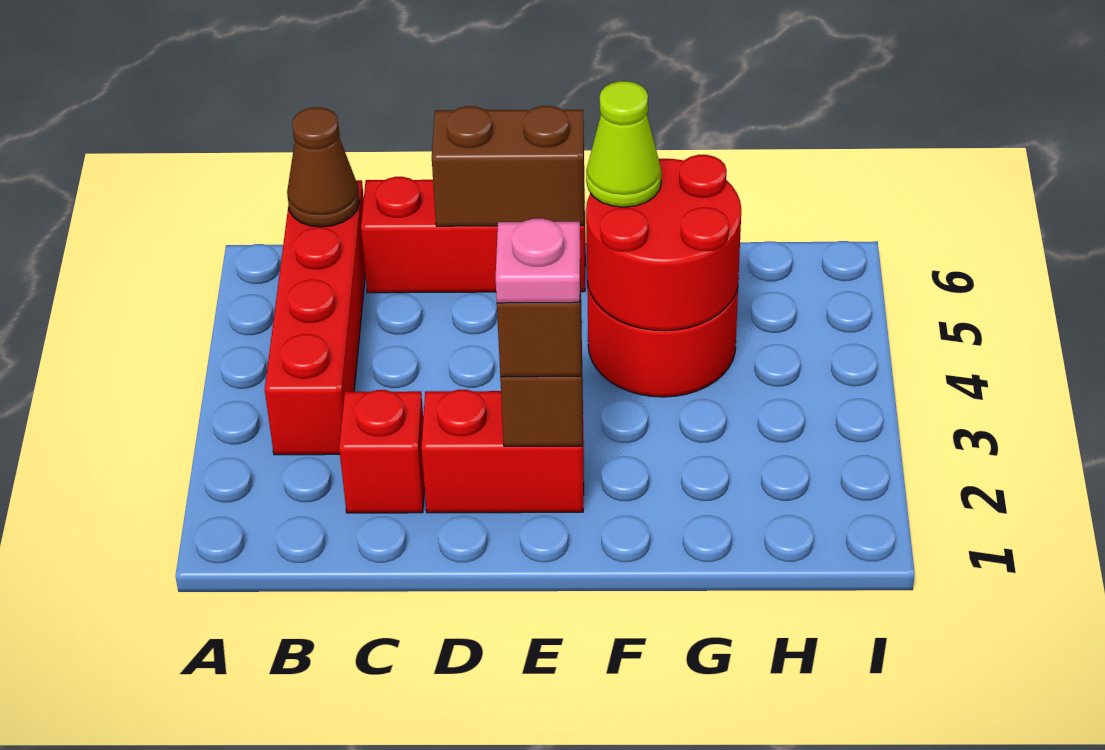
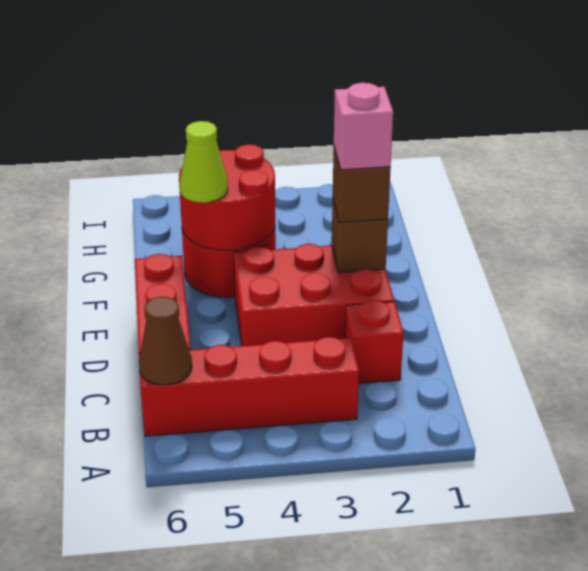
red brick D2:E2 level 1 -> red brick D2:E4 level 1
brown brick D6:E6 level 2 -> none
pink plate E2 level 4 -> pink brick E2 level 4

